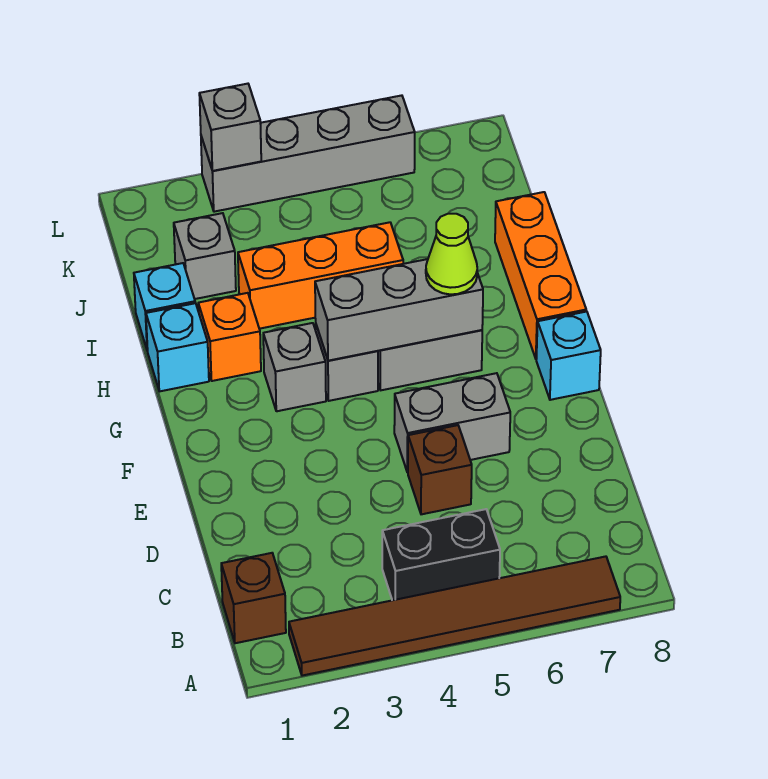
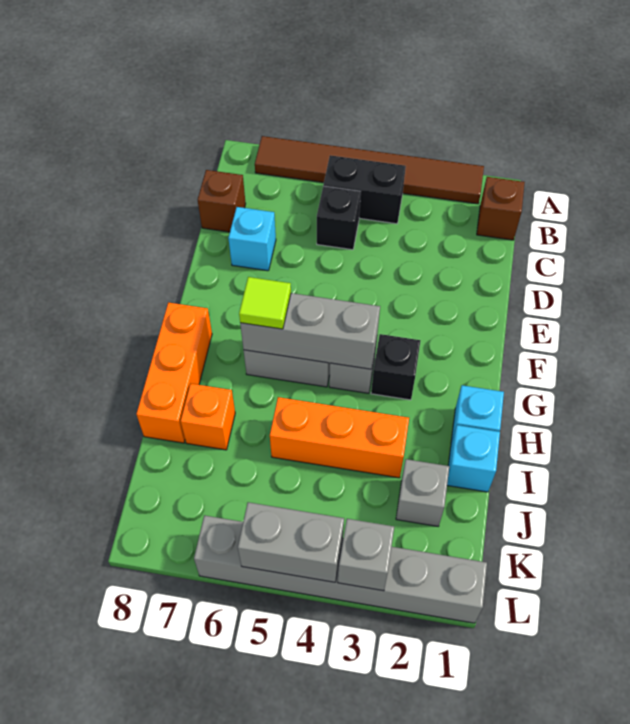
none -> black brick C5 level 1
brown brick D5 level 1 -> brown brick C8 level 1
grey brick E5:E6 level 1 -> grey brick L4:L5 level 2
cyan brick F8 level 1 -> cyan brick D7 level 1
grey brick G3 level 1 -> black brick G3 level 1
lime cone G6 level 3 -> lime tile G6 level 3
orange brick H2 level 1 -> orange brick I7 level 1
grey brick L3:L6 level 1 -> grey brick L1:L6 level 1

